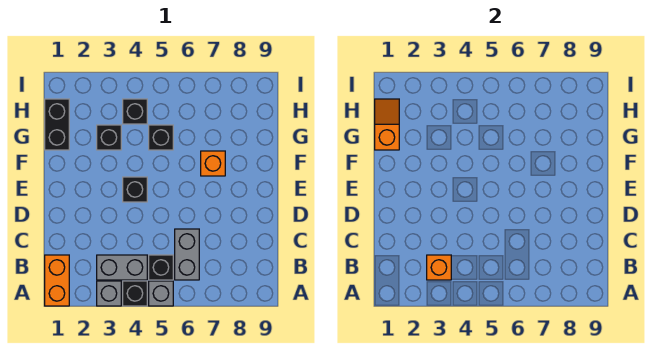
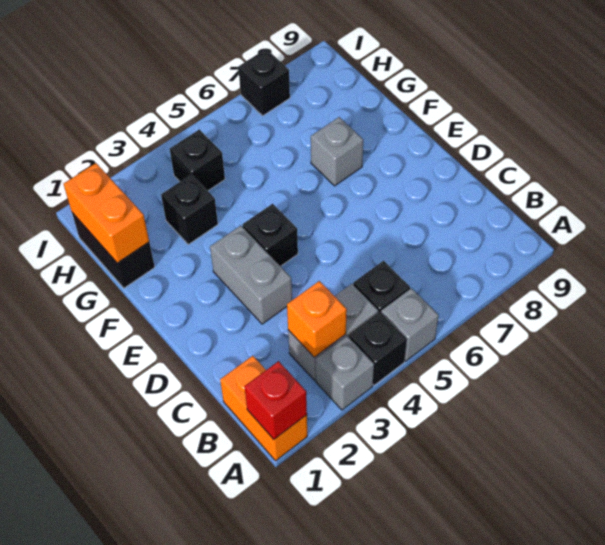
none -> red brick A1 level 2
grey brick B6:C6 level 1 -> grey brick D3:E3 level 1
orange brick F7 level 1 -> grey brick F7 level 1
orange slope G1:H1 level 2 top G -> orange brick G1:H1 level 2
black brick G5 level 1 -> black brick I7 level 1

